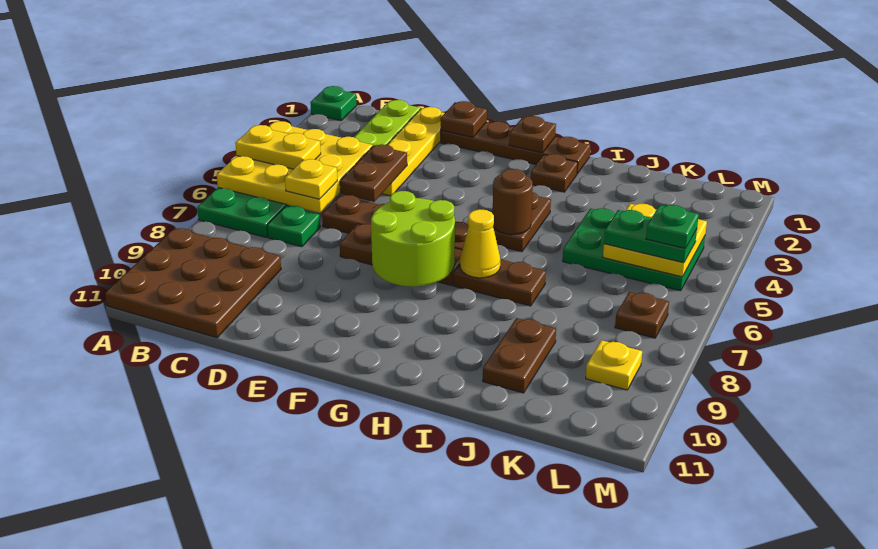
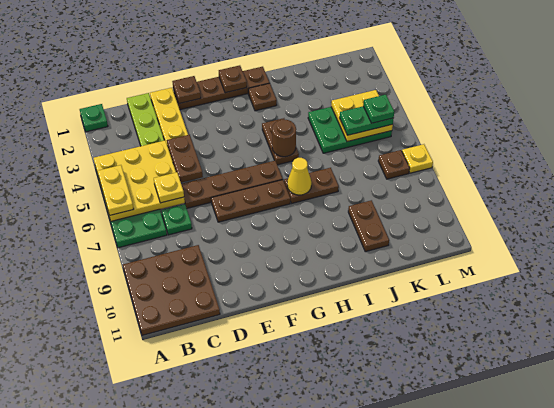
yellow plate A5:B5 level 3 -> yellow plate A5:A6 level 3
lime round brick F7:G8 level 2 -> none
yellow plate L9 level 1 -> yellow plate M7 level 1

